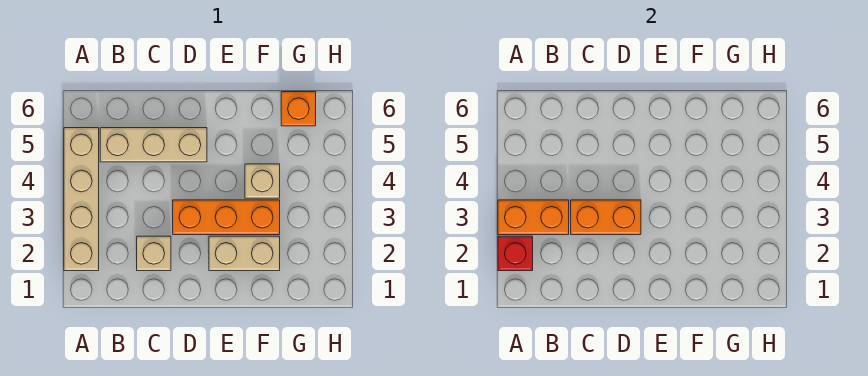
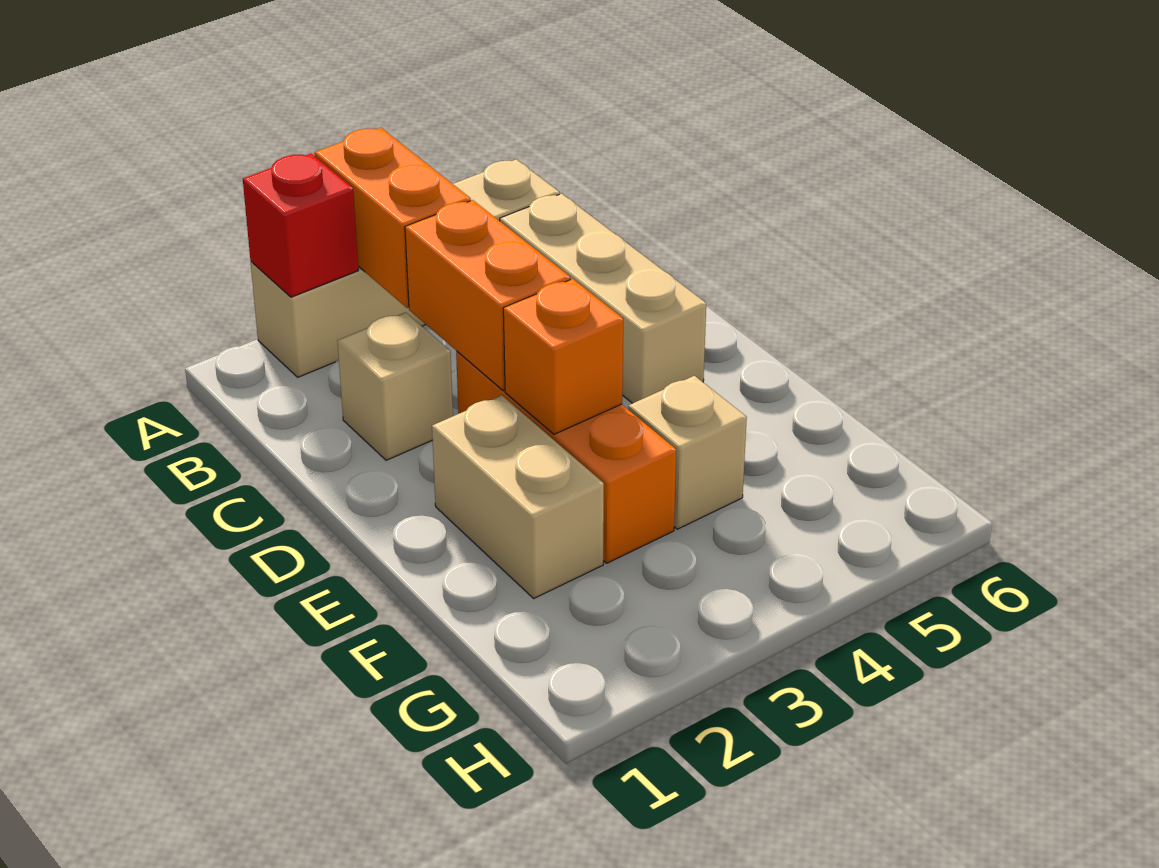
orange brick G6 level 1 -> orange brick E3 level 2

